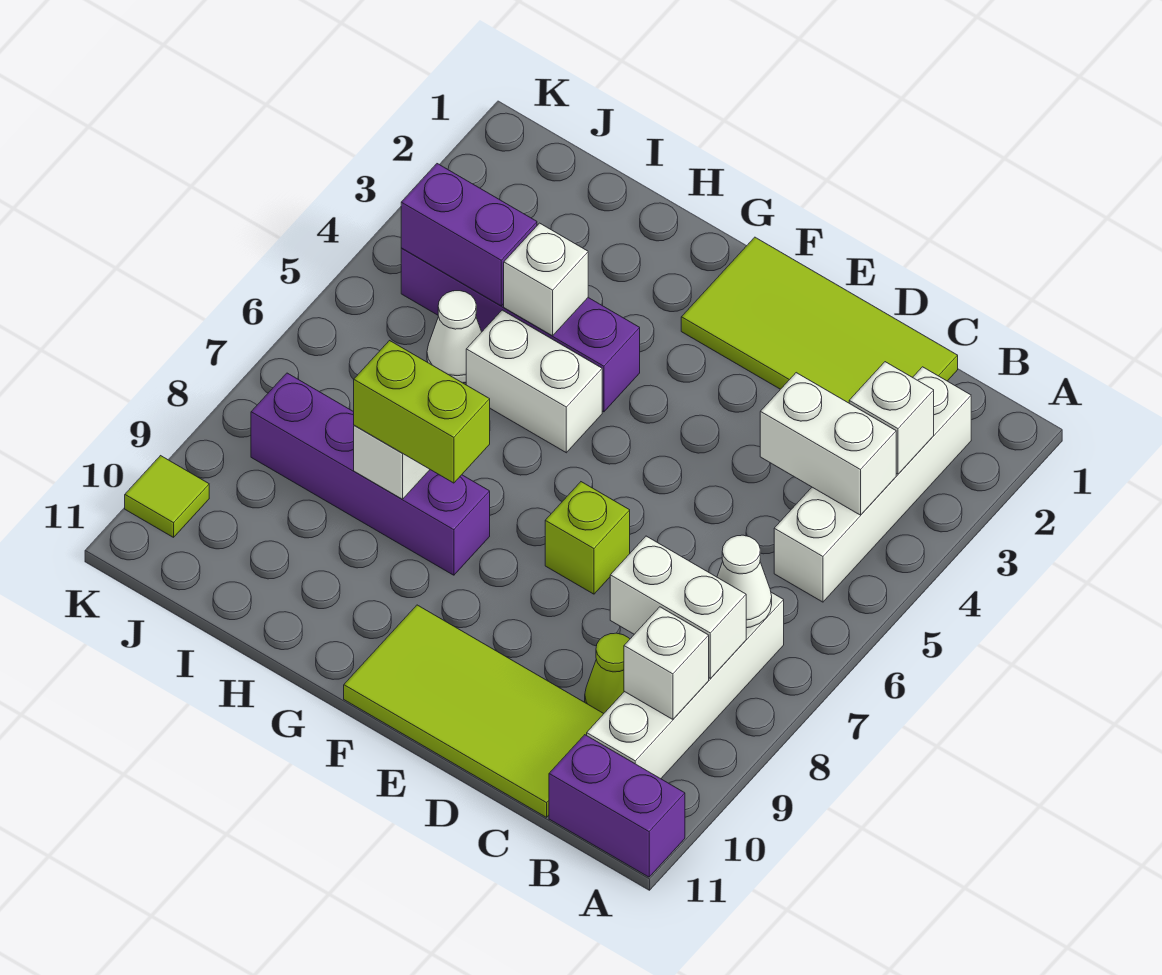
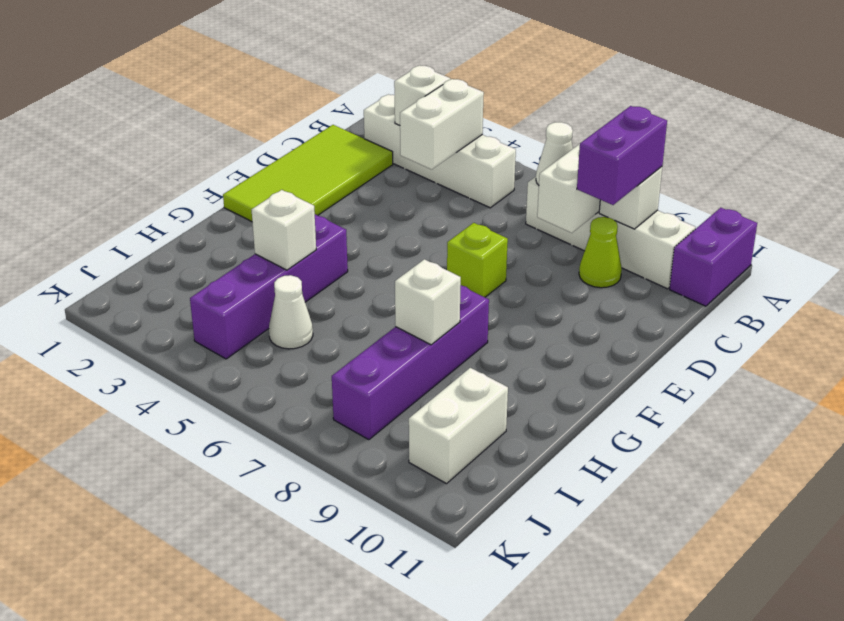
lime tile C10:F11 level 1 -> none
white brick G5:H5 level 1 -> white brick I10:J10 level 1
lime brick G8:H8 level 3 -> none
purple brick I4:J4 level 2 -> purple brick B9:C9 level 3
lime tile K10 level 1 -> none

